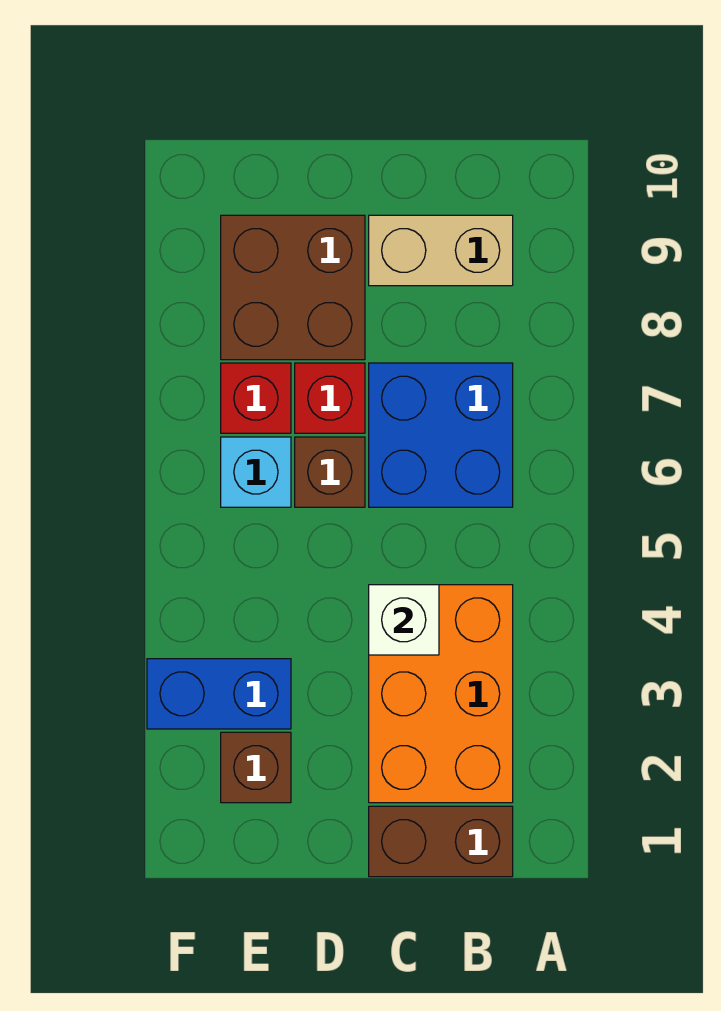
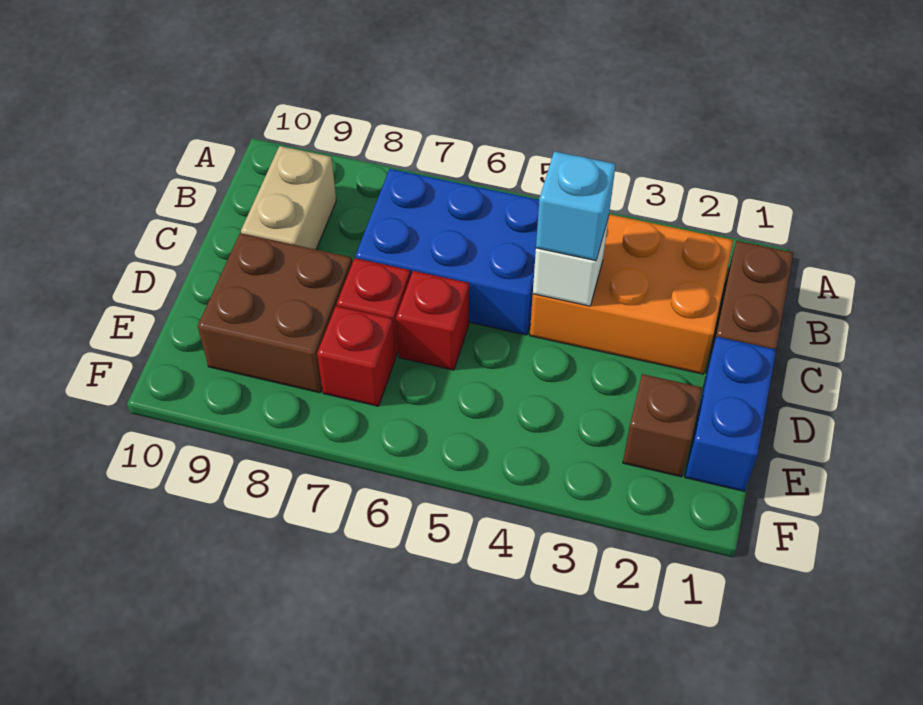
blue brick B6:C7 level 1 -> blue brick B5:C7 level 1
brown brick D6 level 1 -> red brick D6 level 1
blue brick E3:F3 level 1 -> blue brick D1:E1 level 1
cyan brick E6 level 1 -> cyan brick C4 level 3

